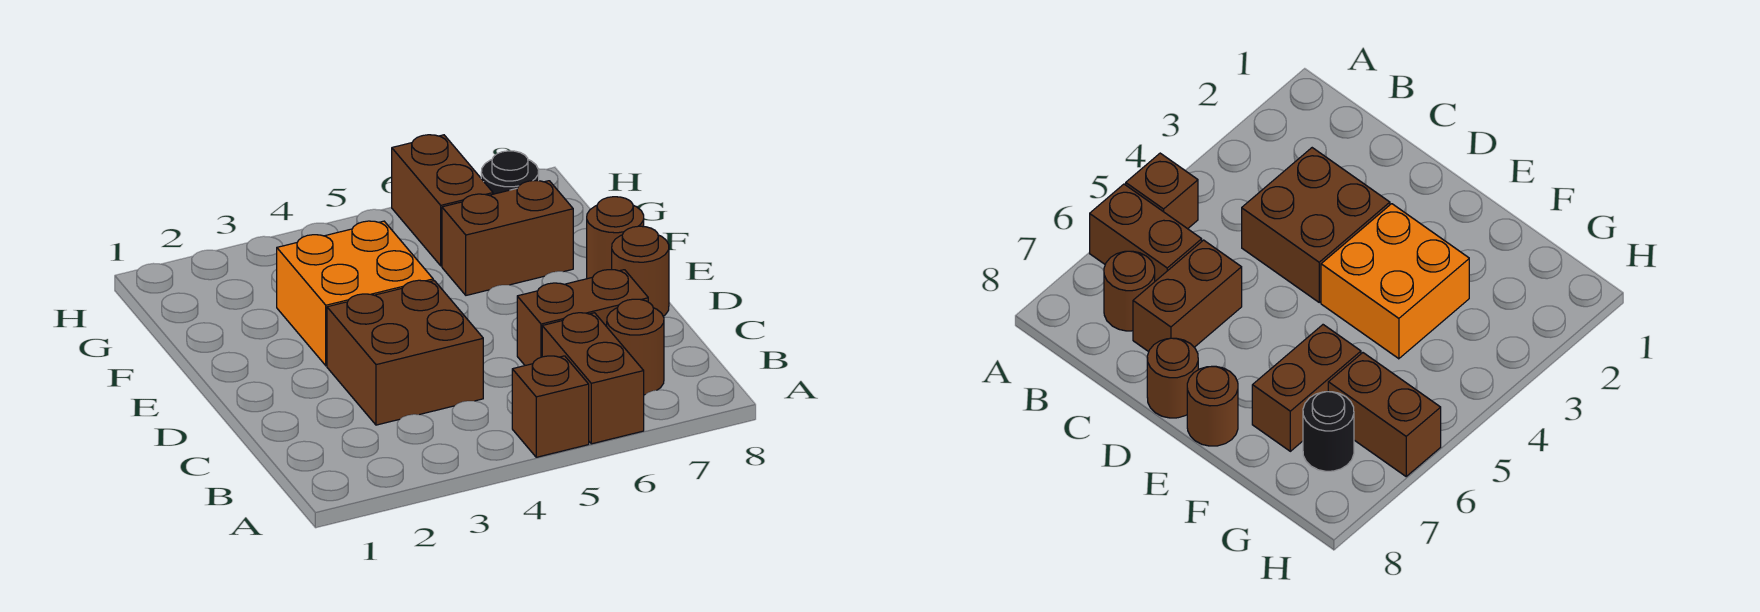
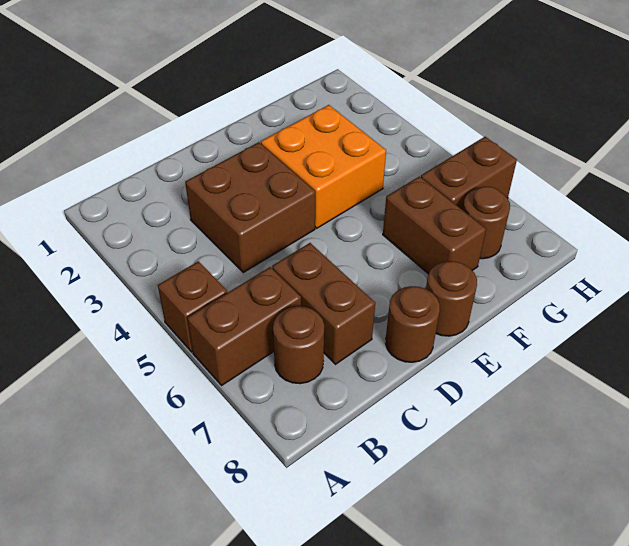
black round brick G7 level 1 -> brown round brick G7 level 1

